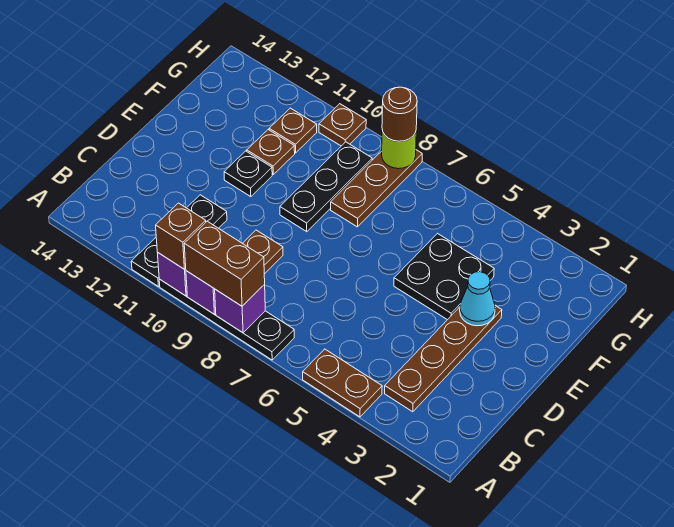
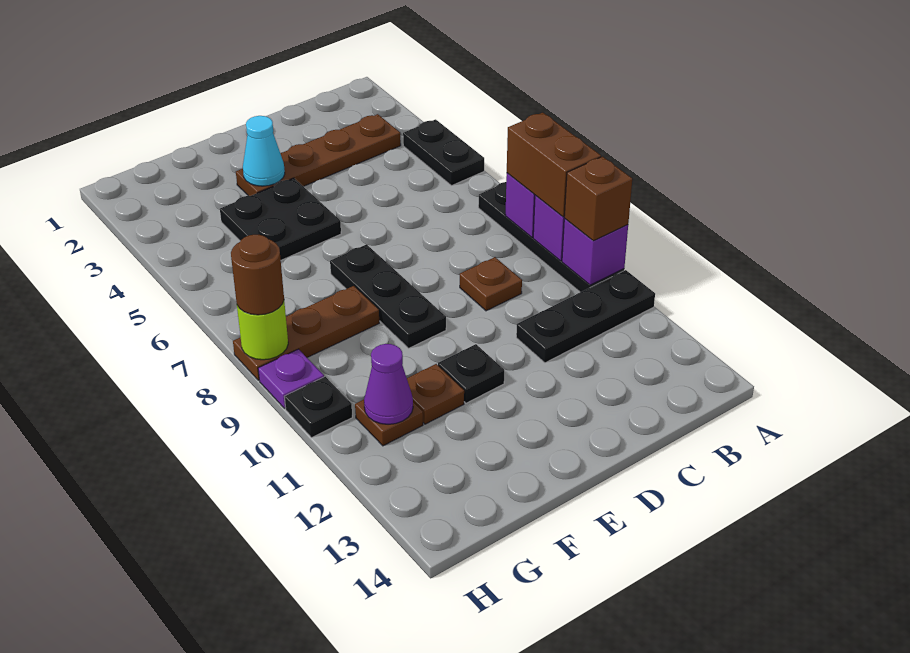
brown plate A4:A5 level 1 -> black plate A4:A5 level 1
black plate E9:G9 level 1 -> black plate E7:E9 level 1
none -> purple cone G11 level 2
none -> purple plate H9 level 1
brown plate H10 level 1 -> black plate H10 level 1

